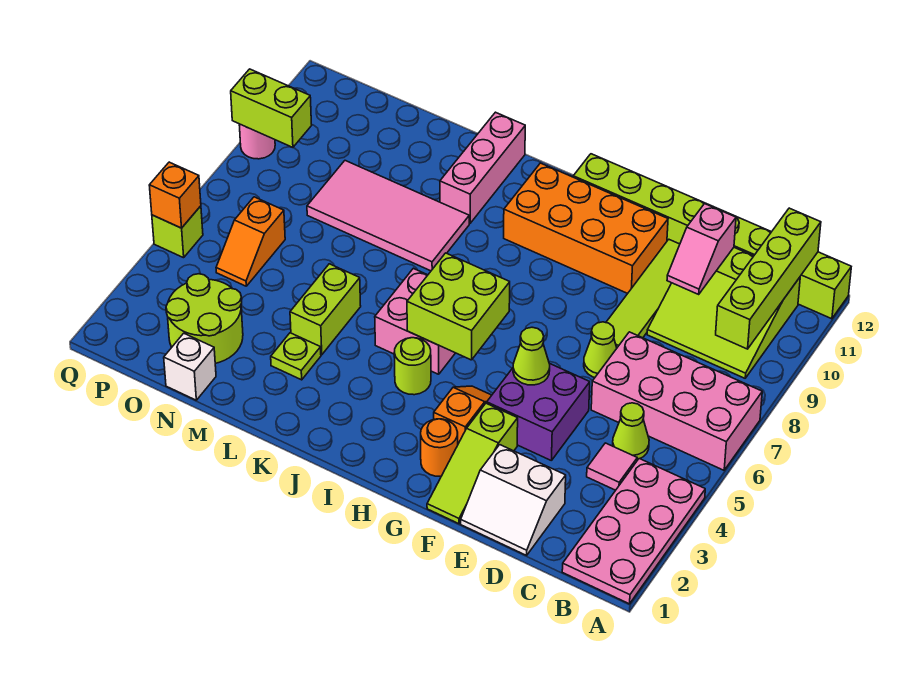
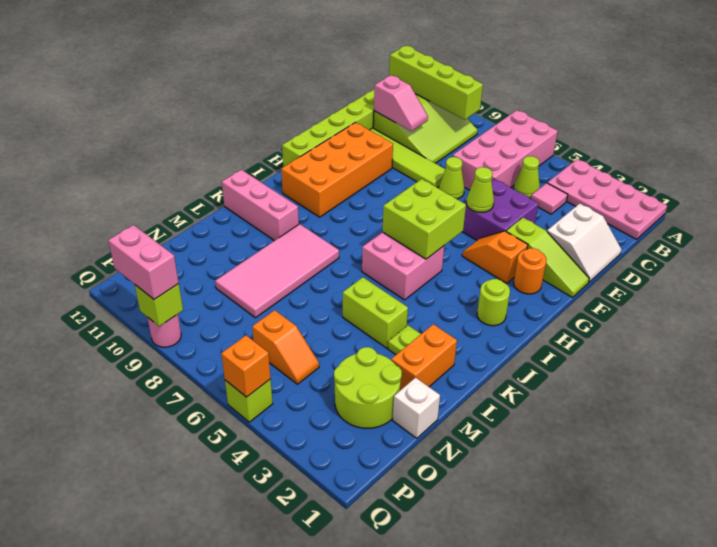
lime round brick I4 level 1 -> lime round brick I2 level 1
none -> orange brick L2:M2 level 1
lime brick P9:Q9 level 2 -> lime brick Q9 level 2
none -> pink brick Q9:Q10 level 3

